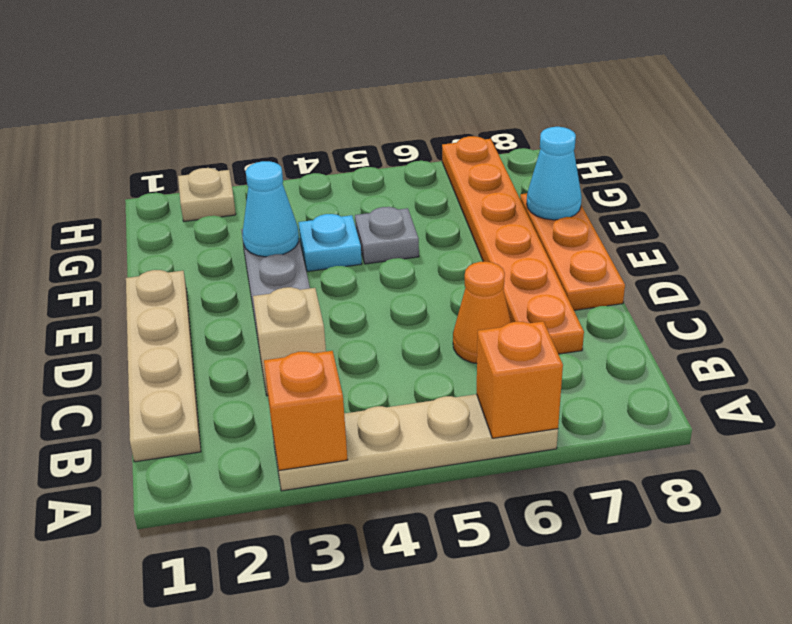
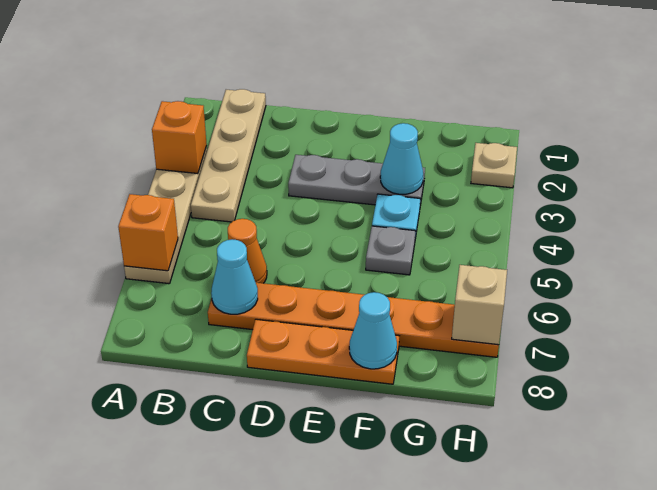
tan plate B1:E1 level 1 -> tan plate B1:B4 level 1
tan brick C3 level 1 -> tan brick H7 level 2
none -> cyan cone C7 level 2

